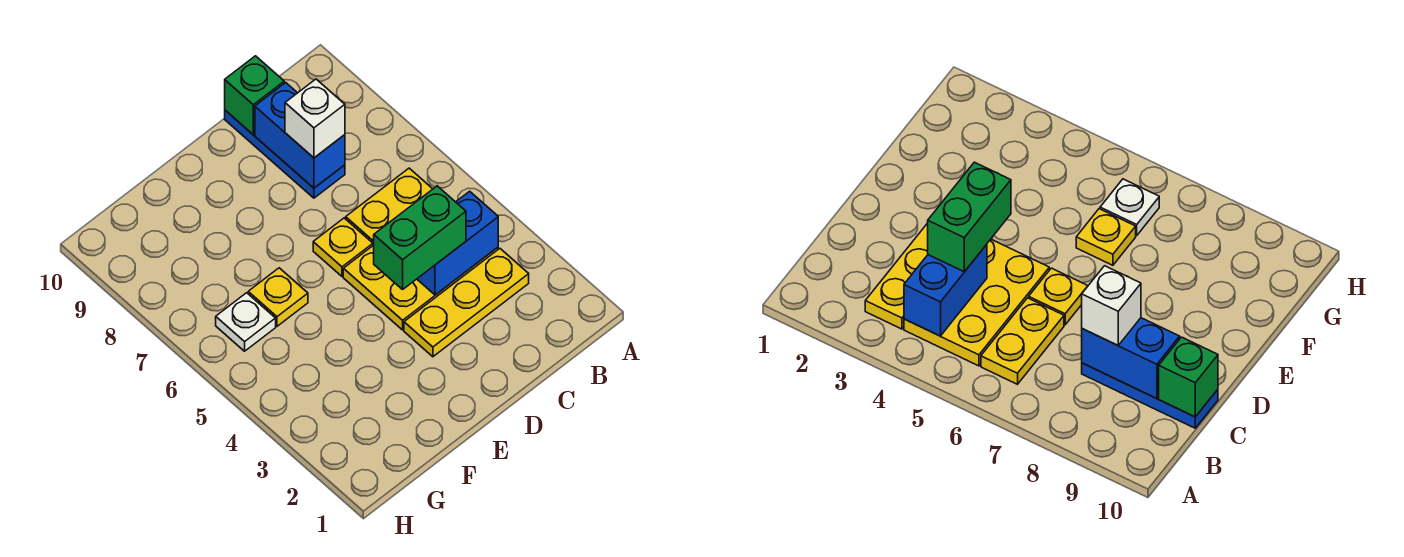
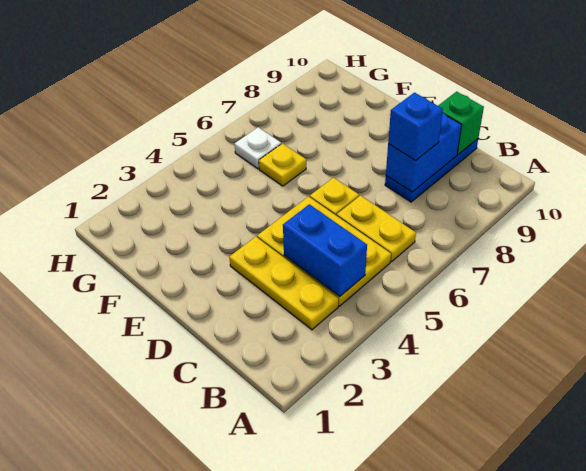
green brick C4:D4 level 3 -> none
white brick C8 level 3 -> blue brick C8 level 3

